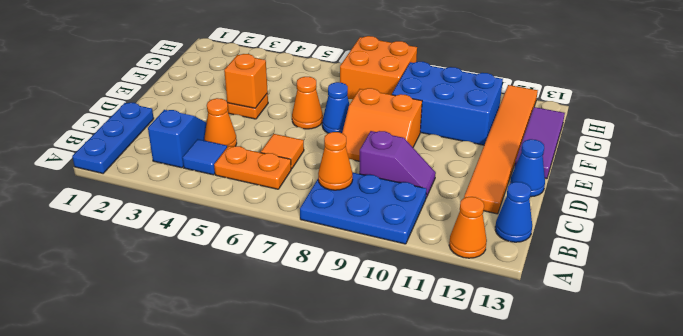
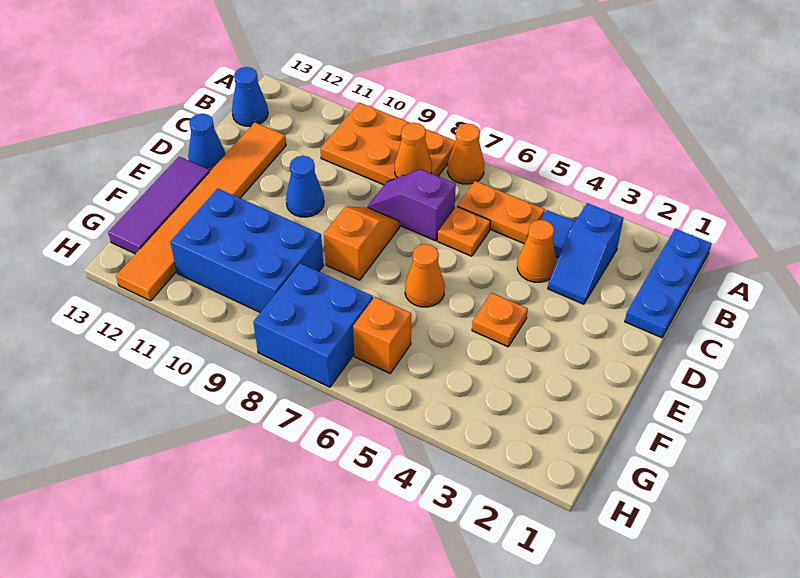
blue plate A8:B10 level 1 -> orange plate A8:B10 level 1
orange cone A12 level 1 -> orange cone A7 level 1
orange tile C6 level 1 -> orange plate C6 level 1
purple slope C9:C10 level 1 top 9 -> purple slope C7:C8 level 1 top 7
orange slope D8:E9 level 1 top E -> orange slope D8:E8 level 1 top E
orange brick E4 level 2 -> orange brick G6 level 1
blue cone E7 level 1 -> blue cone D10 level 1
orange brick G7:H8 level 1 -> blue brick G7:H8 level 1

